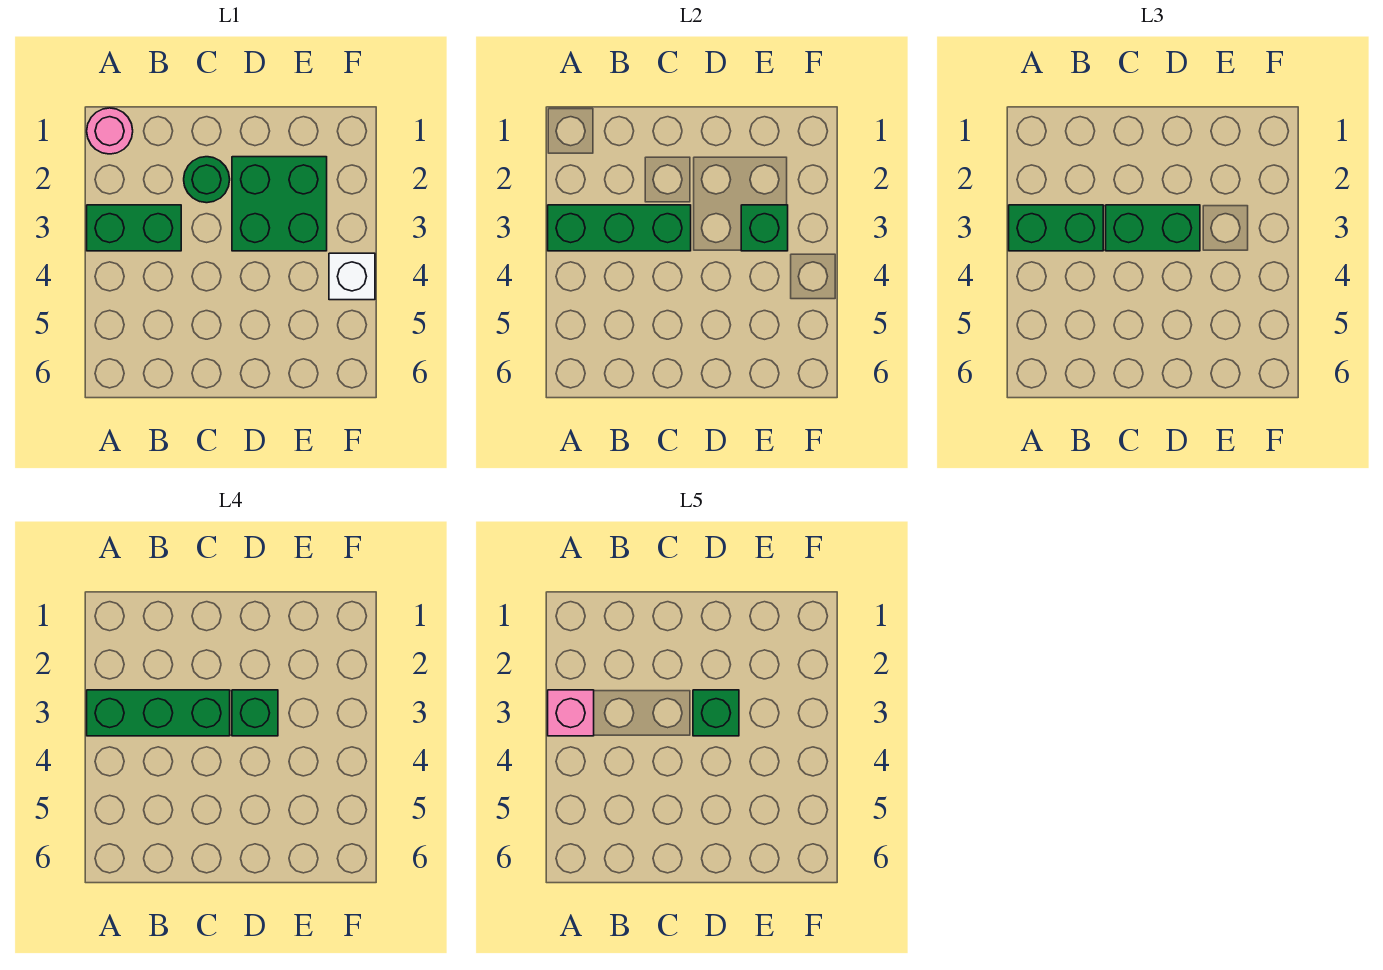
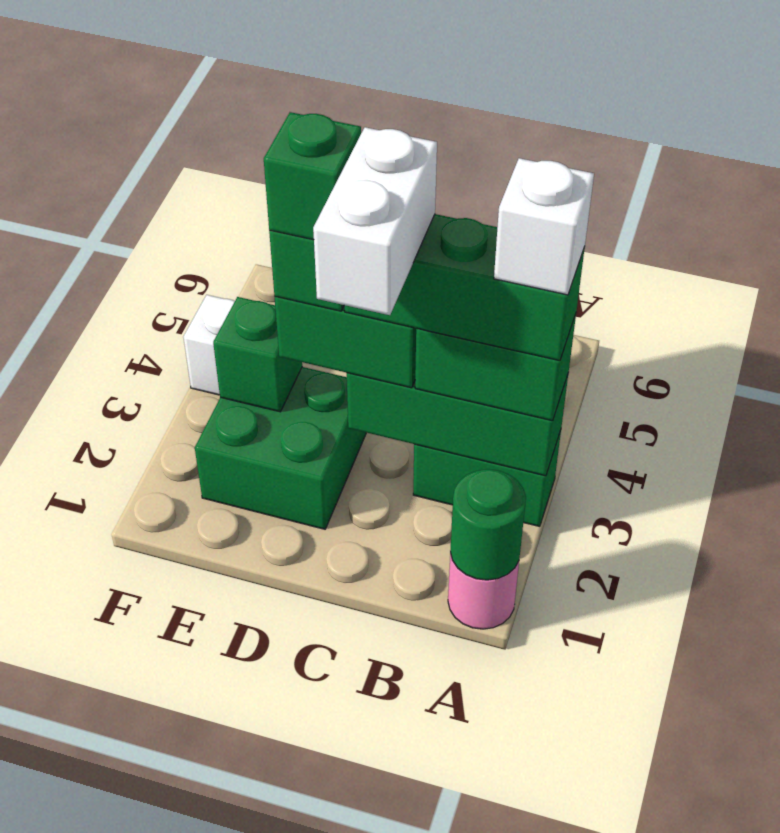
pink brick A3 level 5 -> white brick A3 level 5
green round brick C2 level 1 -> green round brick A1 level 2
none -> white brick C2:C3 level 5

